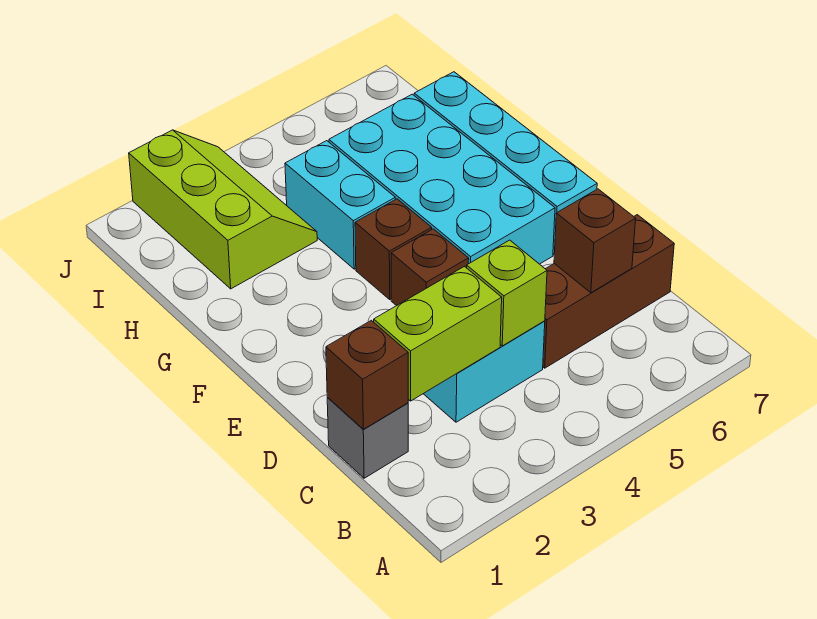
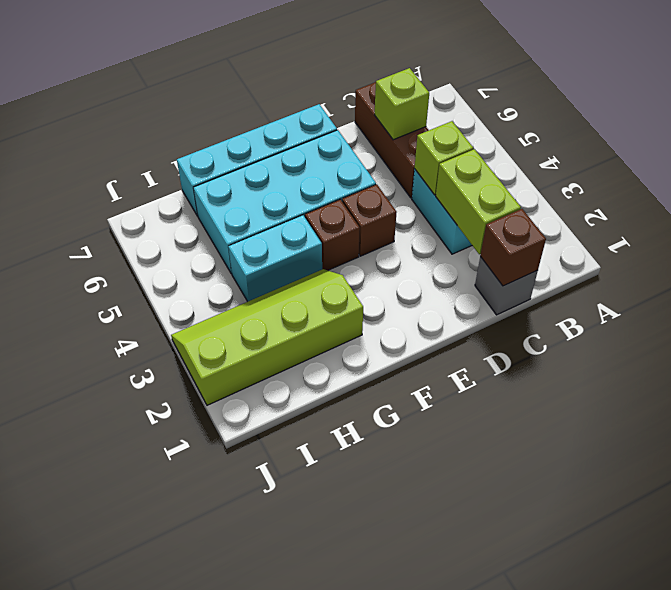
brown brick C6 level 2 -> lime brick C6 level 2
lime slope H2:J3 level 1 top 2 -> lime slope G2:J3 level 1 top 2

